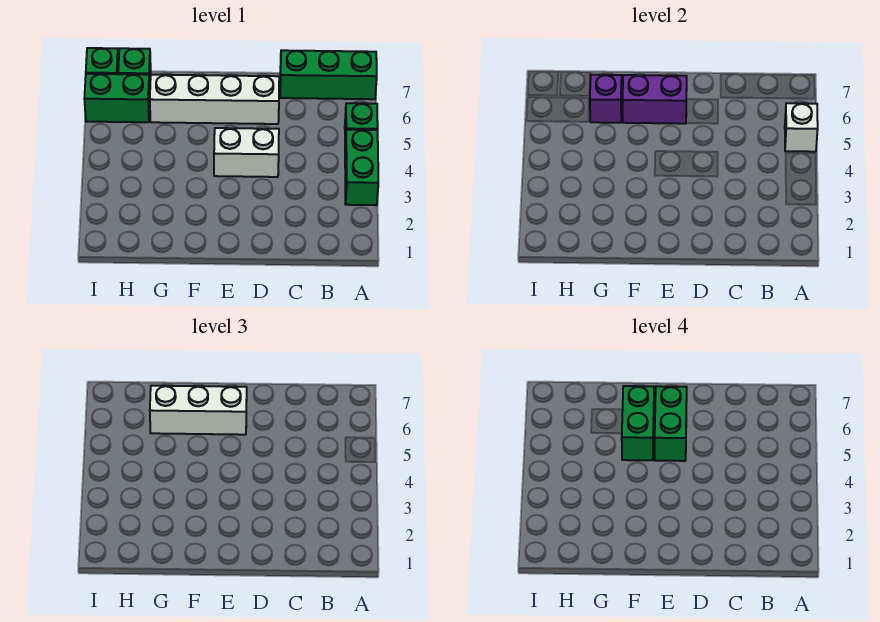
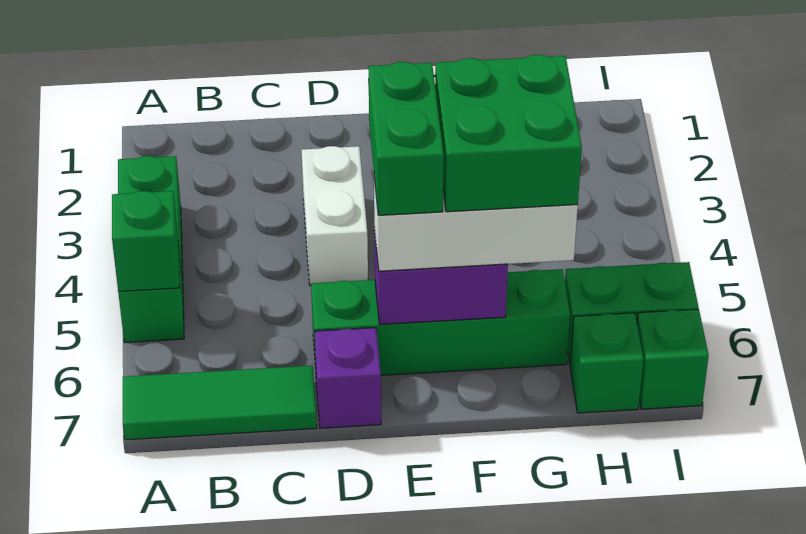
white brick A5 level 2 -> green brick A5 level 2
green brick A7:C7 level 1 -> green tile A7:C7 level 1
white brick D4:E4 level 1 -> white brick D3:D4 level 1
white brick D6:G6 level 1 -> green brick D6:G6 level 1
green brick F5:F6 level 4 -> green brick F5:G6 level 4
purple brick G6 level 2 -> purple brick D7 level 1

